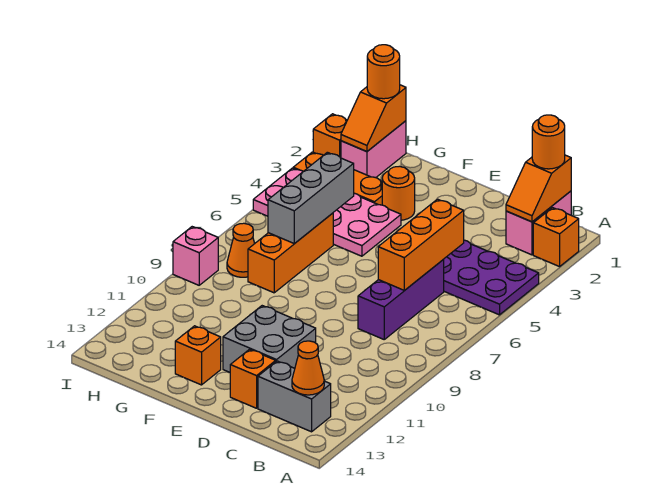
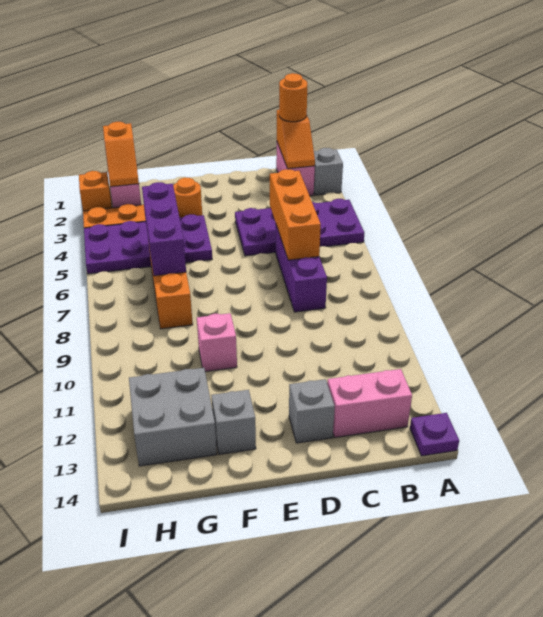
orange brick A2 level 1 -> grey brick A2 level 1
none -> purple plate A14 level 1
grey brick B13:C13 level 1 -> pink brick B13:C13 level 1
orange cone B13 level 2 -> none
grey brick D11:E12 level 1 -> grey brick G12:H13 level 1
orange brick D13 level 1 -> grey brick D13 level 1
pink plate F4:I5 level 1 -> purple plate F4:I5 level 1
orange brick F13 level 1 -> grey brick F13 level 1
grey brick G5:G7 level 2 -> purple brick G5:G7 level 2
orange round brick H1 level 3 -> none
orange cone H8 level 1 -> none
pink brick I9 level 1 -> pink brick F10 level 1

